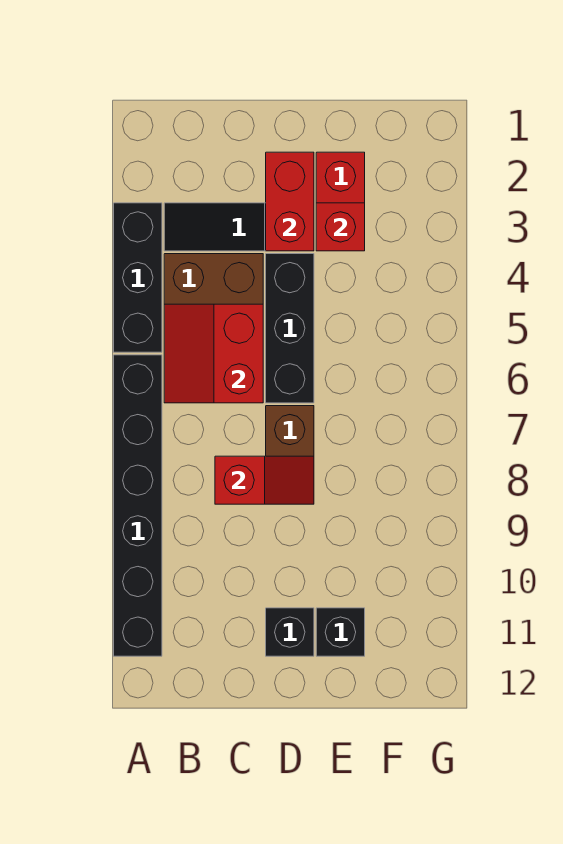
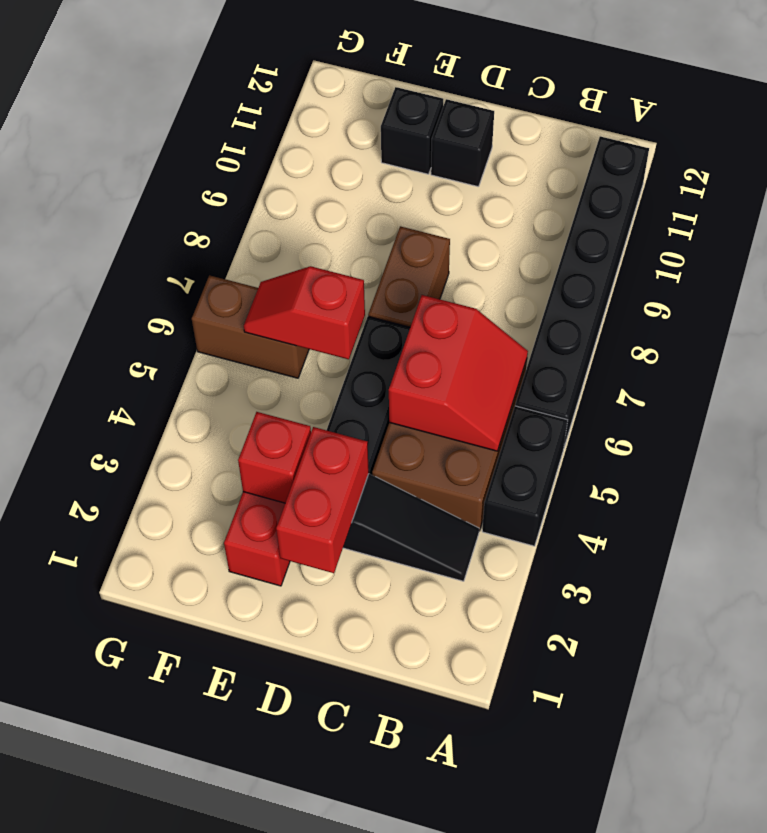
black brick A3:A5 level 1 -> black brick A4:A5 level 1
red slope C8:D8 level 2 top C -> red slope E6:F6 level 2 top E
none -> brown brick F6:G6 level 1

